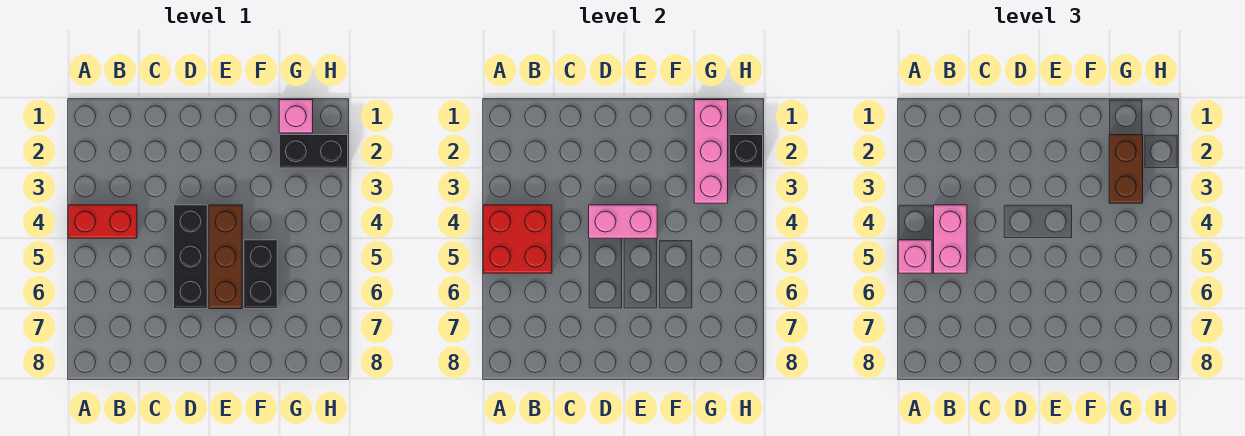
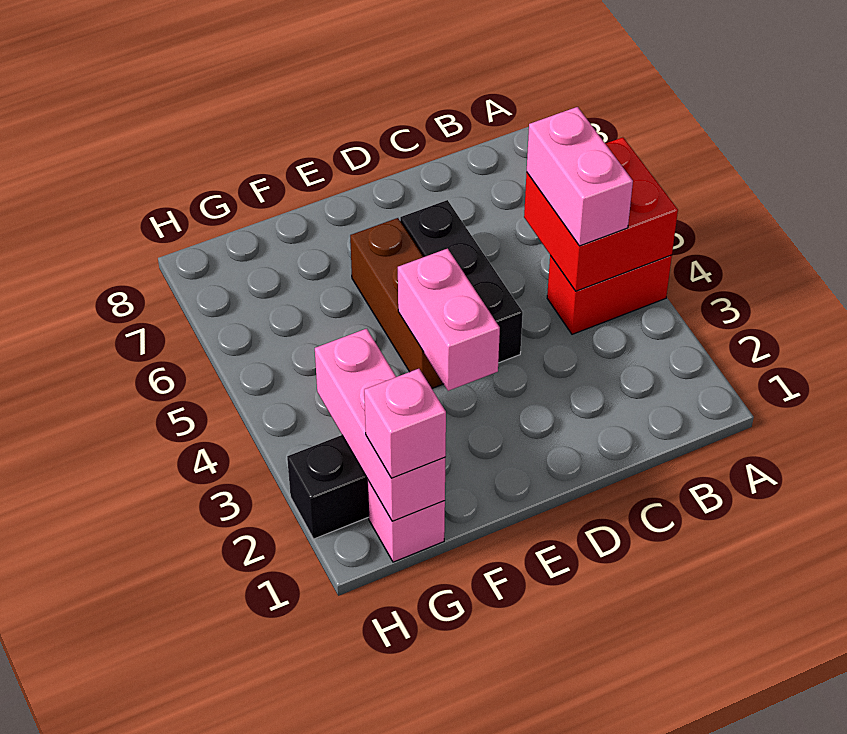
pink brick A5 level 3 -> pink brick G1 level 3
pink brick D4:E4 level 2 -> pink brick E3:E4 level 2
black brick F5:F6 level 1 -> none
brown brick G2:G3 level 3 -> none
black brick H2 level 2 -> none

